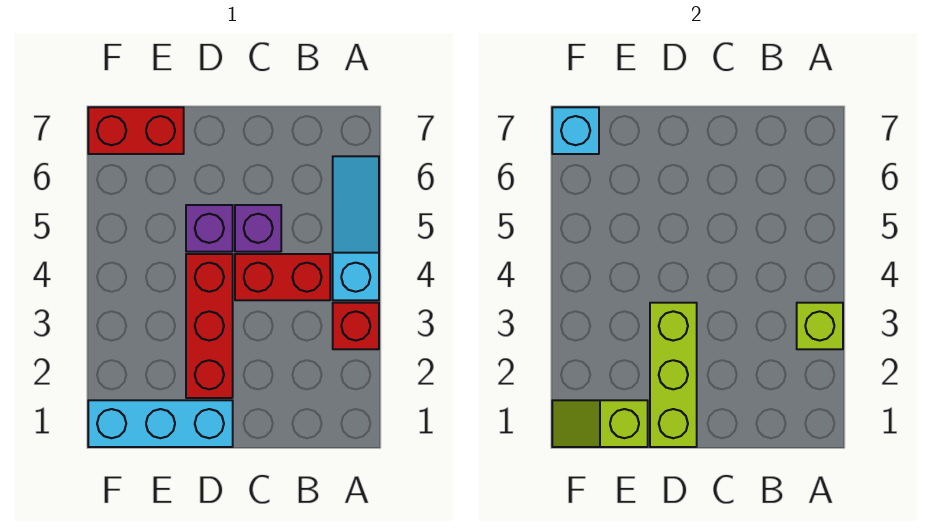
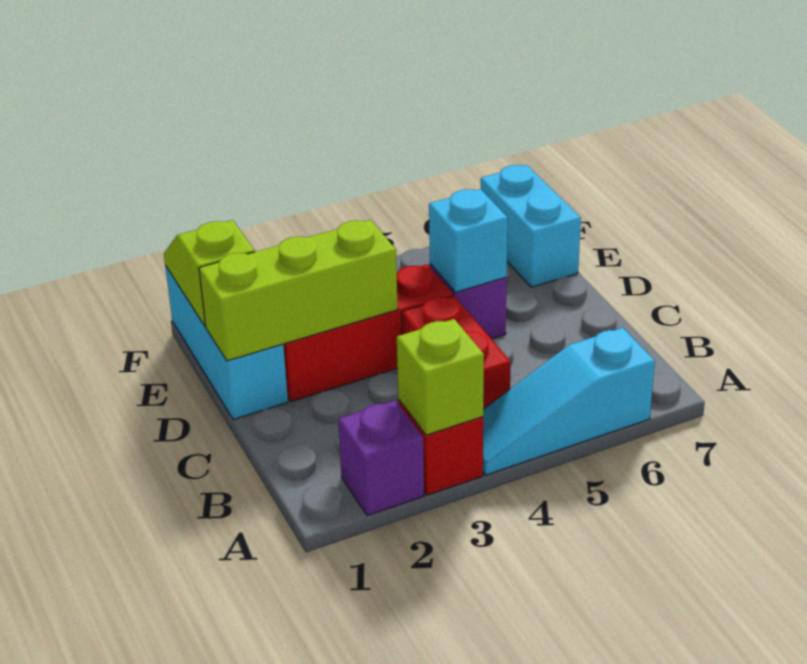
cyan slope A4:A6 level 1 top 4 -> cyan slope A4:A6 level 1 top 6
purple brick C5 level 1 -> purple brick A2 level 1
red brick E7:F7 level 1 -> cyan brick E7:F7 level 1
cyan brick F7 level 2 -> cyan brick D5 level 2

